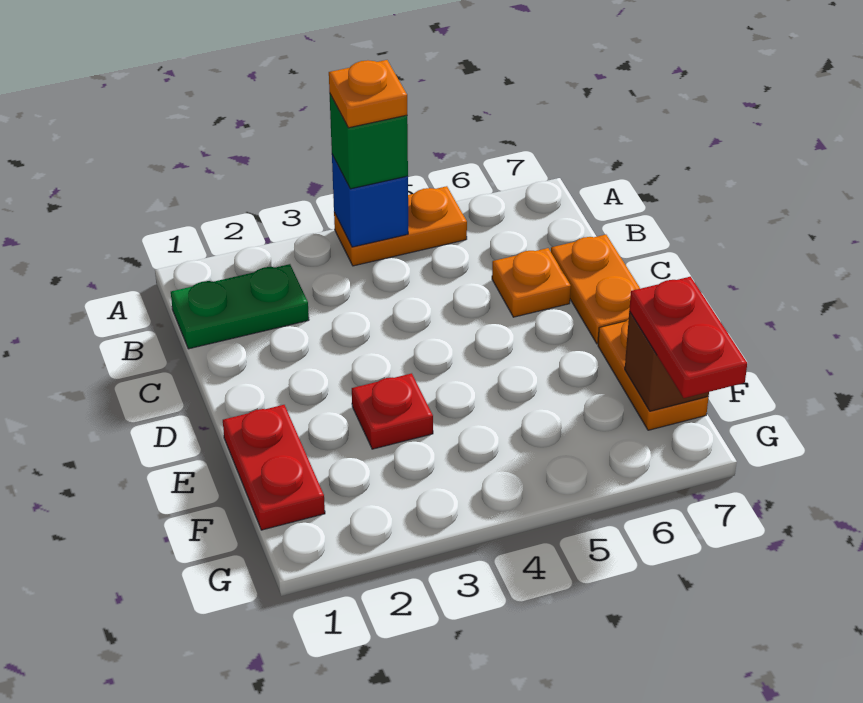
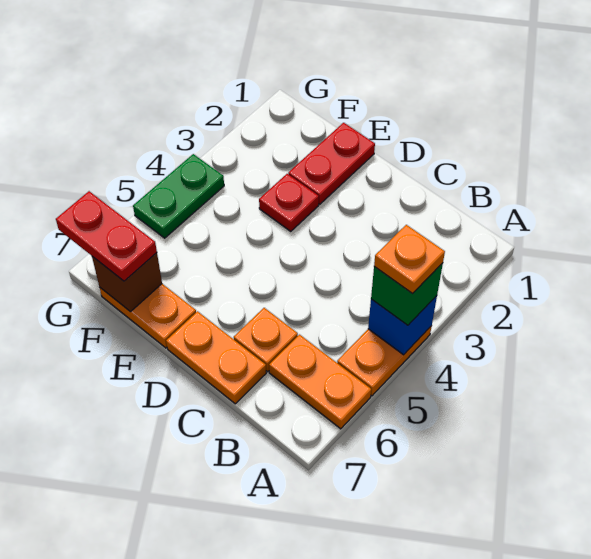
none -> orange plate A6:B6 level 1
green plate B1:B2 level 1 -> green plate G4:G5 level 1
red plate E1:F1 level 1 -> red plate E1:E2 level 1

